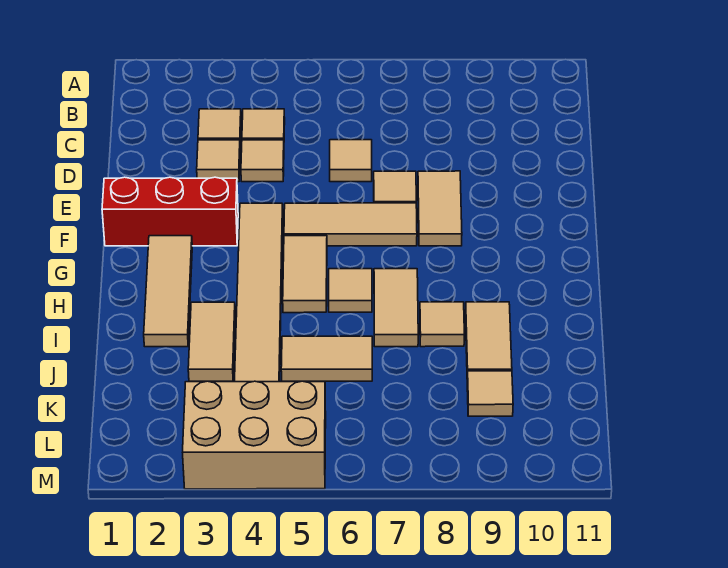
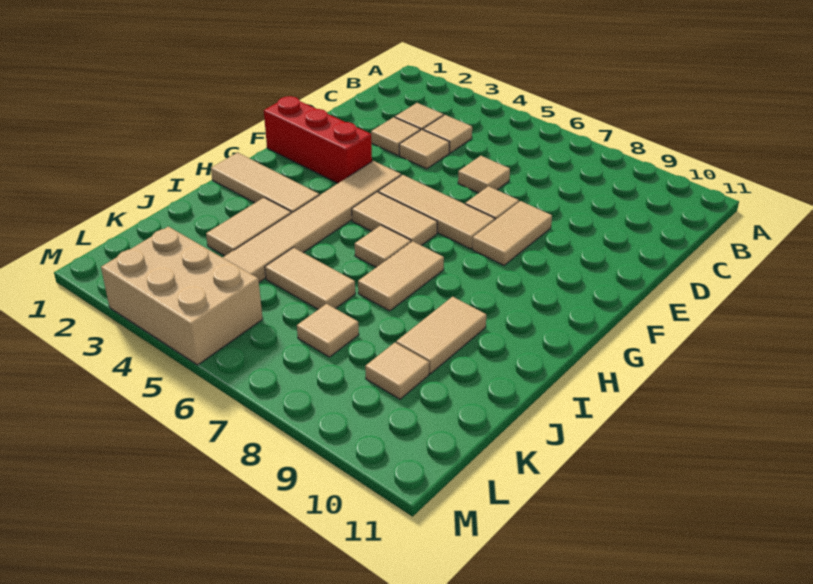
tan tile G2:I2 level 1 -> tan tile H1:H3 level 1
tan tile G5:H5 level 1 -> tan tile G5:G6 level 1
tan tile I8 level 1 -> tan tile K7 level 1

